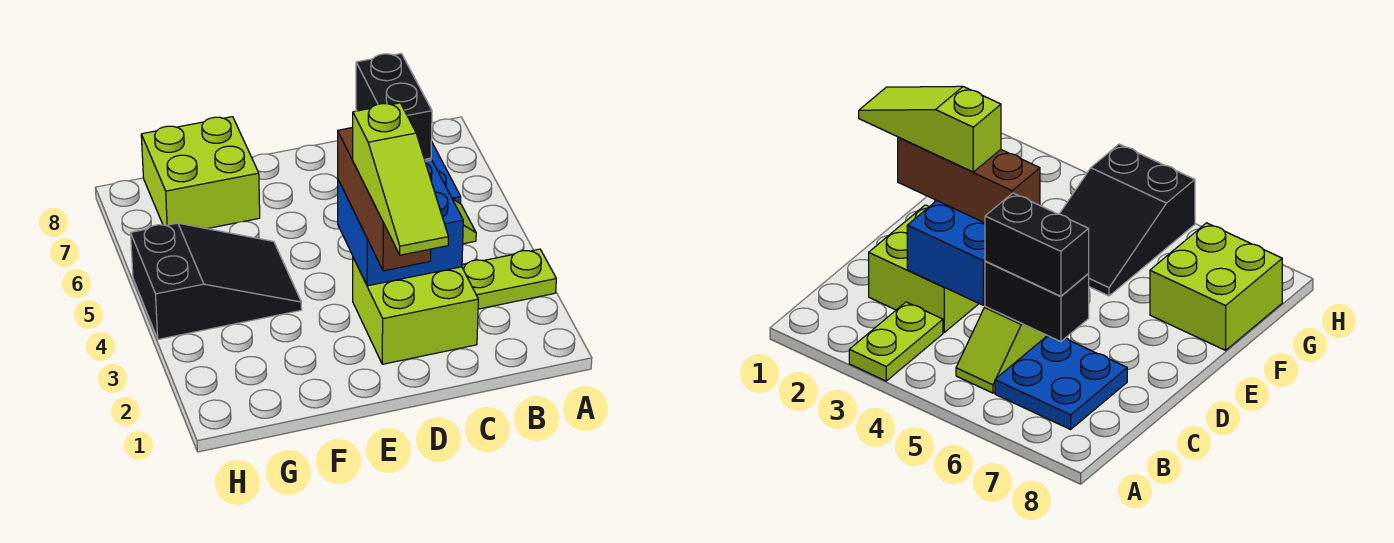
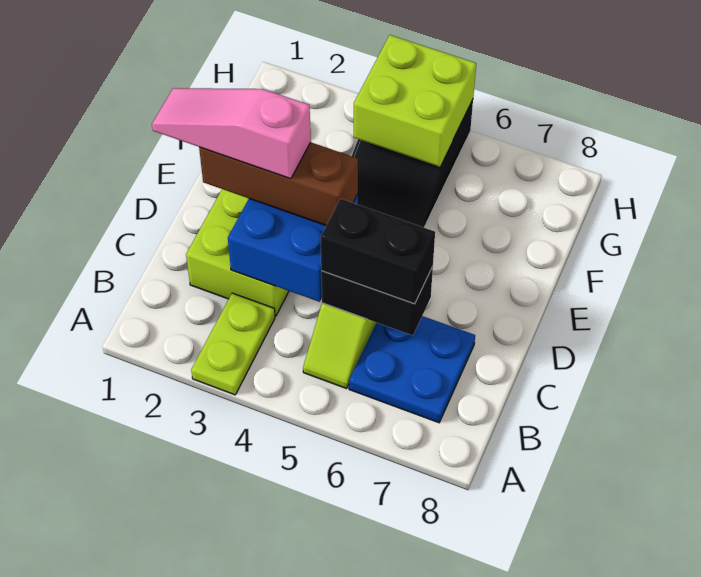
lime slope D1:D3 level 4 top 3 -> pink slope D1:D3 level 4 top 3
lime brick F7:G8 level 1 -> lime brick G4:H5 level 2

